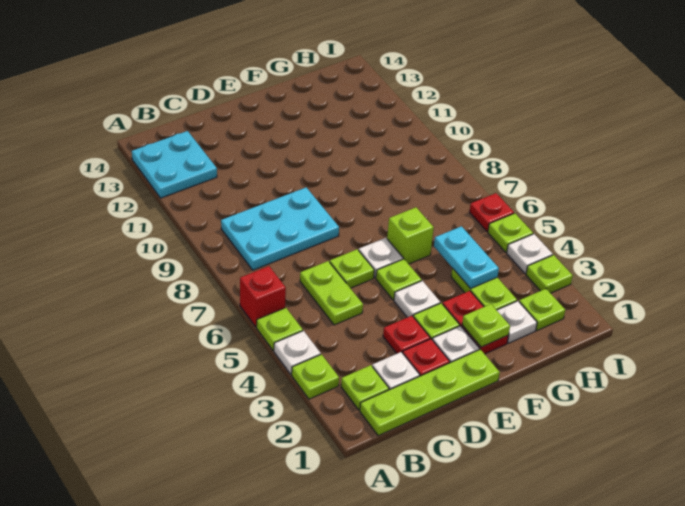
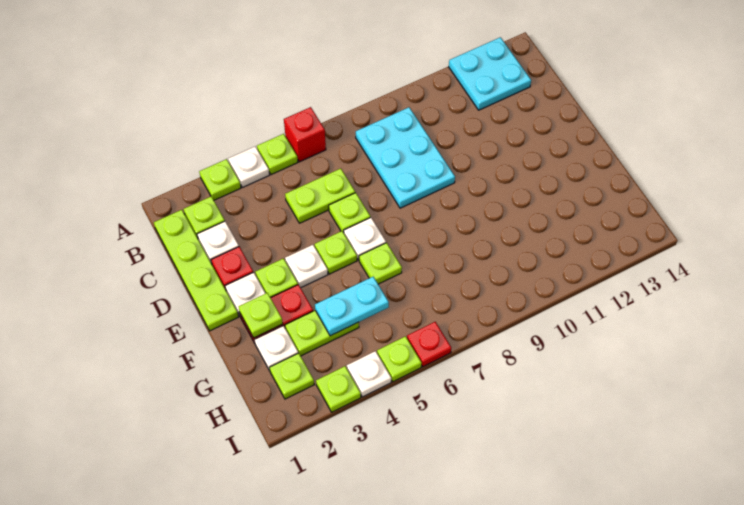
red plate D3 level 1 -> none
lime brick F6 level 1 -> lime plate F6 level 1

